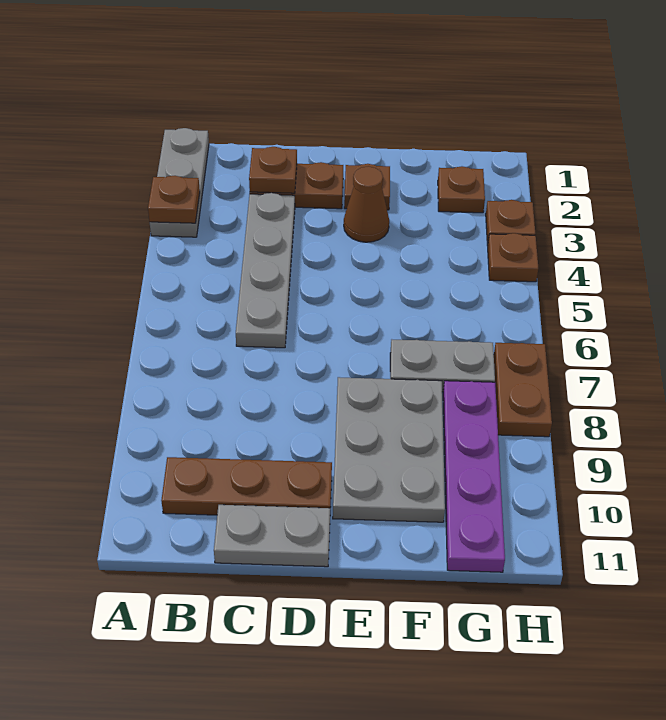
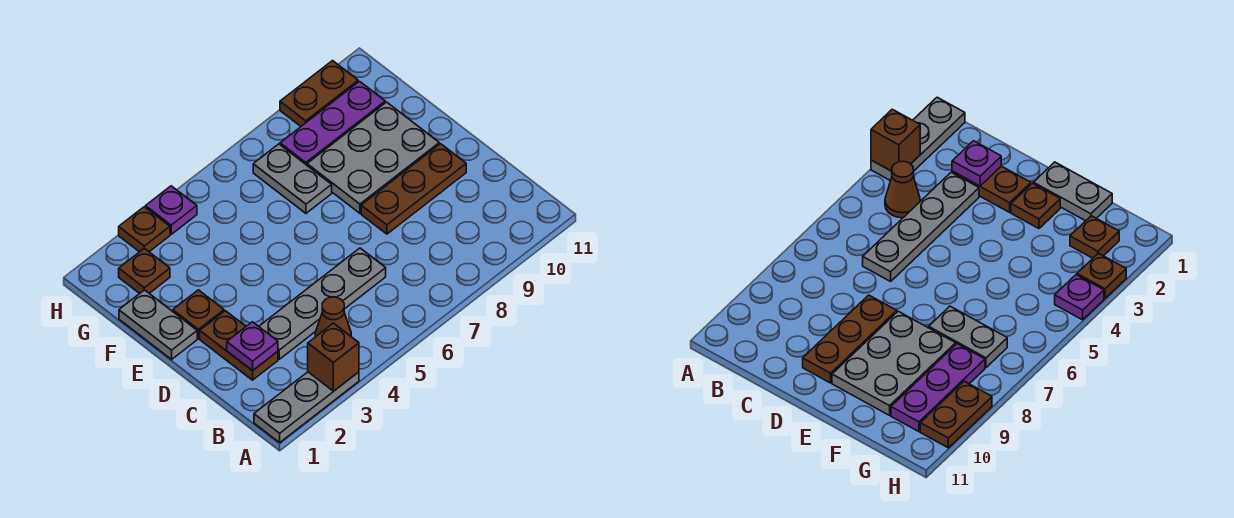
brown plate A3 level 2 -> brown brick A3 level 2
brown plate B10:D10 level 1 -> brown plate D8:D10 level 1
brown plate C2 level 2 -> purple plate C2 level 2
grey plate C11:D11 level 1 -> grey plate E1:F1 level 1
brown cone E3 level 1 -> brown cone B4 level 1
purple plate G8:G11 level 1 -> purple plate G8:G10 level 1
brown plate H4 level 1 -> purple plate H4 level 1
brown plate H7:H8 level 1 -> brown plate H9:H10 level 1

